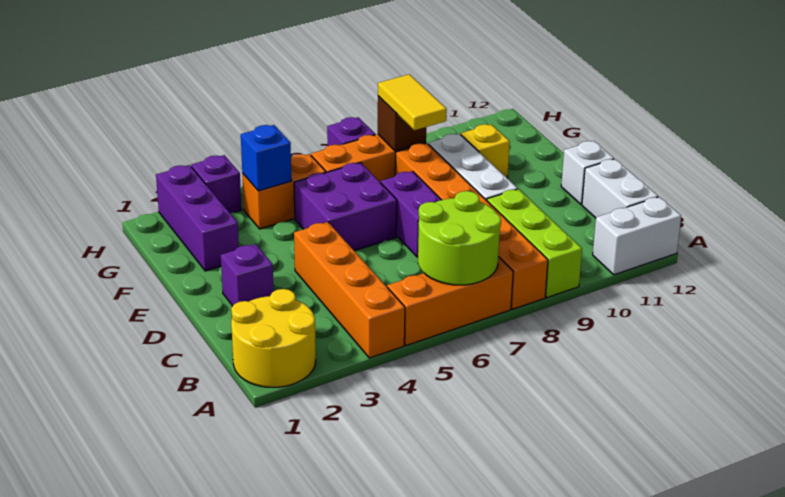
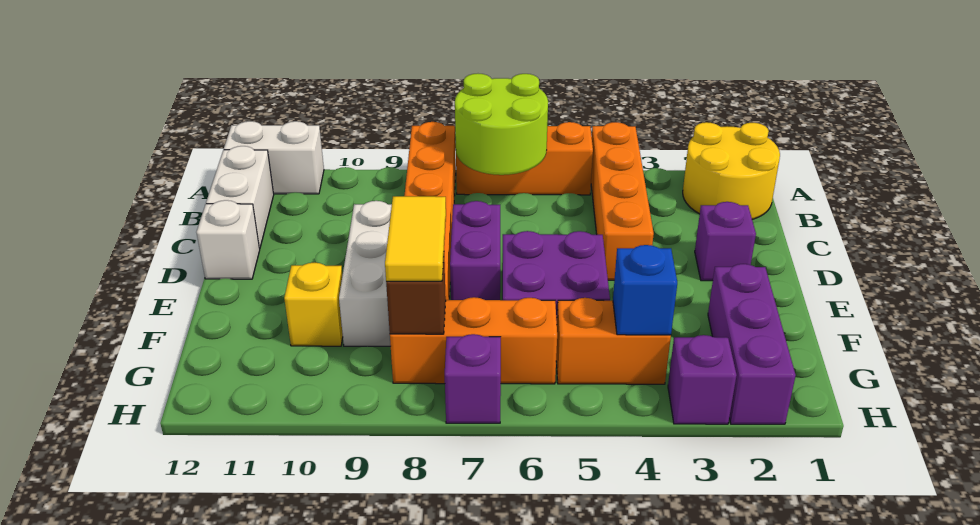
lime brick A9:C9 level 1 -> none

